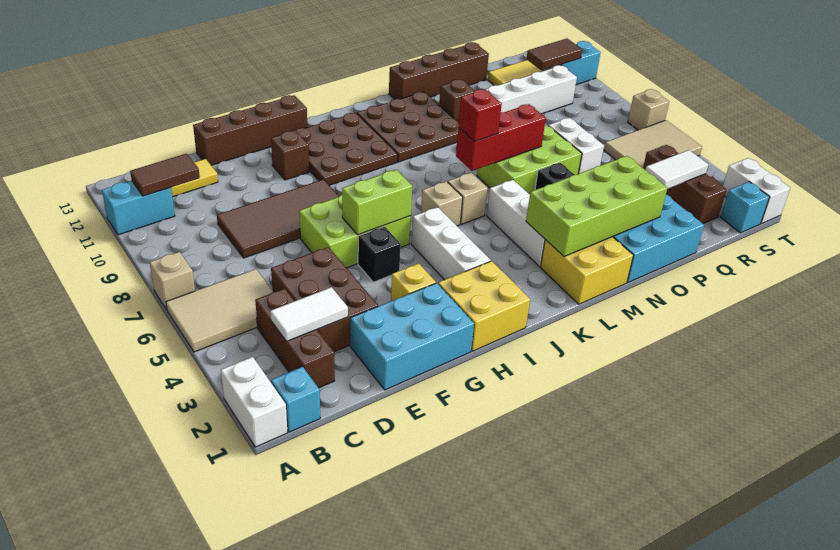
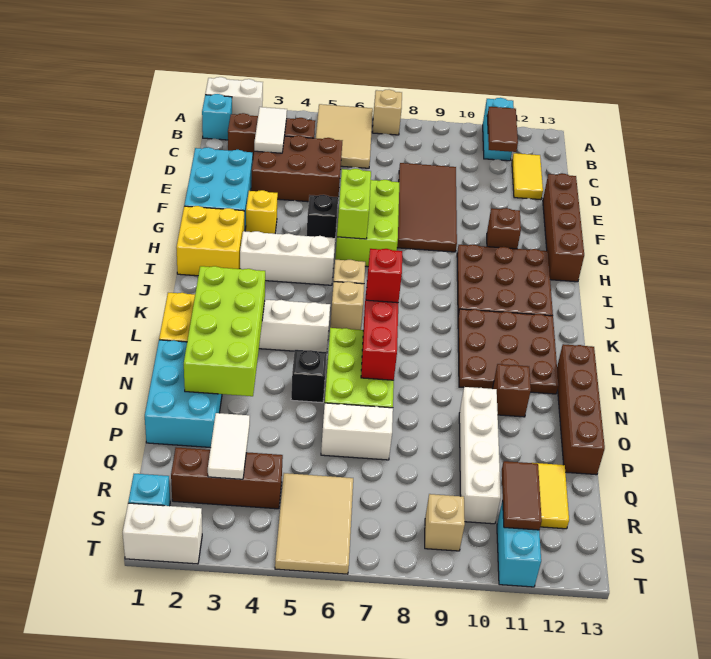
tan brick T7 level 1 -> tan brick S9 level 1

